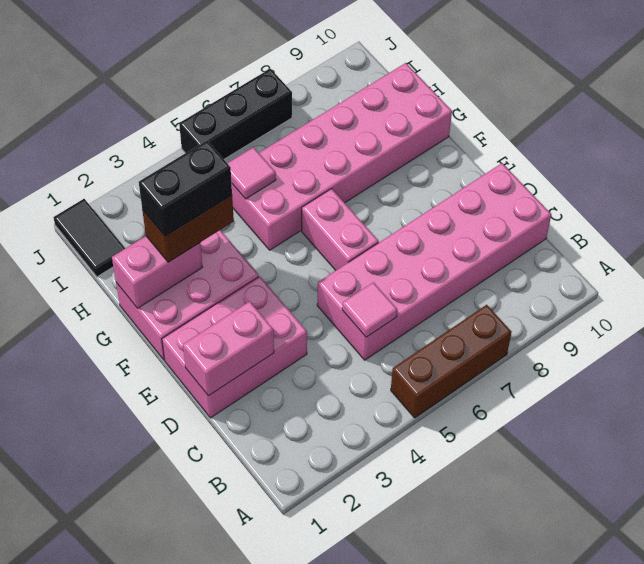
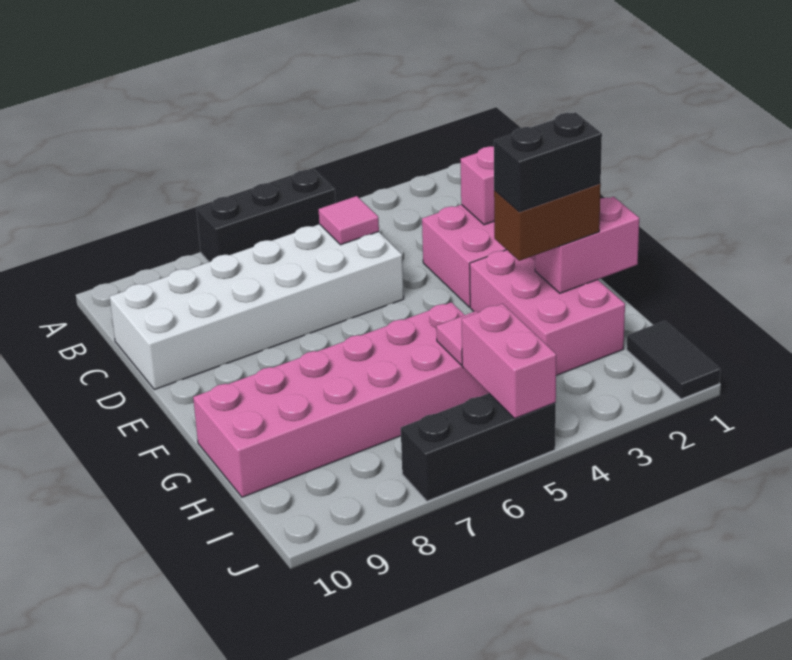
brown brick A5:A7 level 1 -> black brick A5:A7 level 1
pink brick C5:D10 level 1 -> white brick C5:D10 level 1
pink brick E6:F6 level 1 -> pink brick I5:J5 level 2
pink brick F1:G3 level 1 -> pink brick F2:H3 level 1

